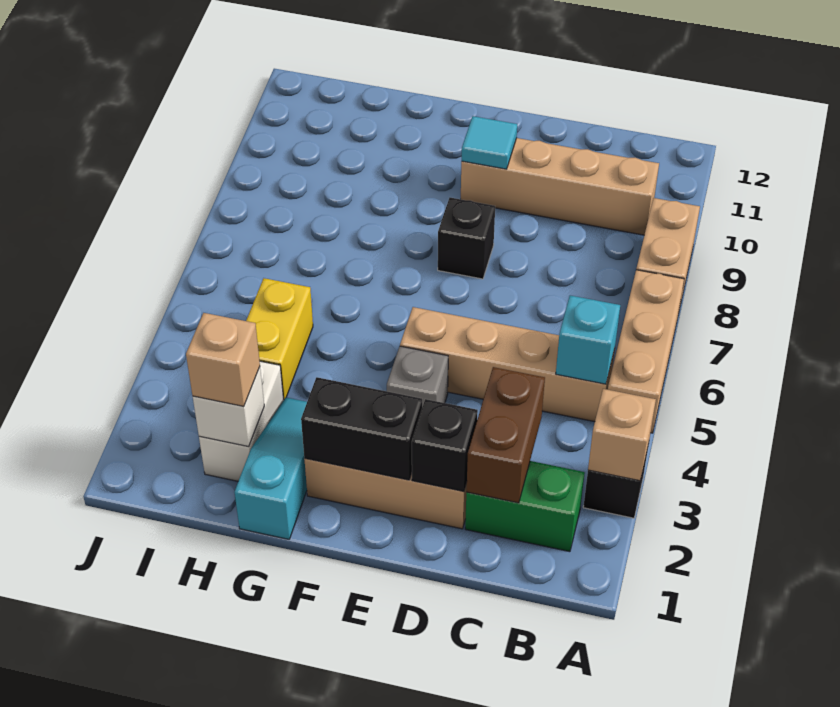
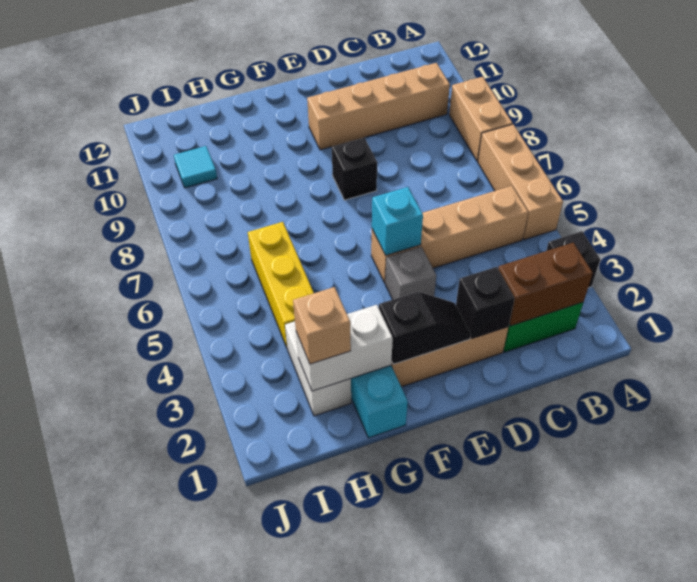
tan brick A3 level 2 -> none
cyan brick B5 level 2 -> cyan brick E5 level 2
brown brick C2:C3 level 2 -> brown brick B2:C2 level 2
black brick E2:F2 level 2 -> black slope E2:F2 level 2 top F
cyan tile E10 level 2 -> cyan tile I10 level 1
white brick H2 level 2 -> white brick G2:H2 level 2
yellow brick H4:H5 level 1 -> yellow brick H4:H6 level 1

